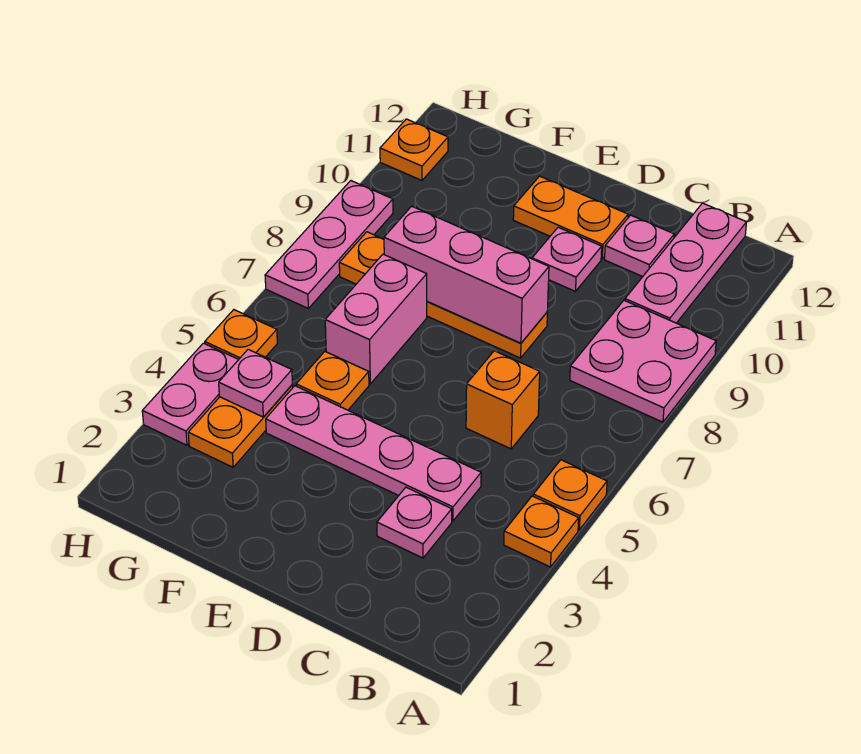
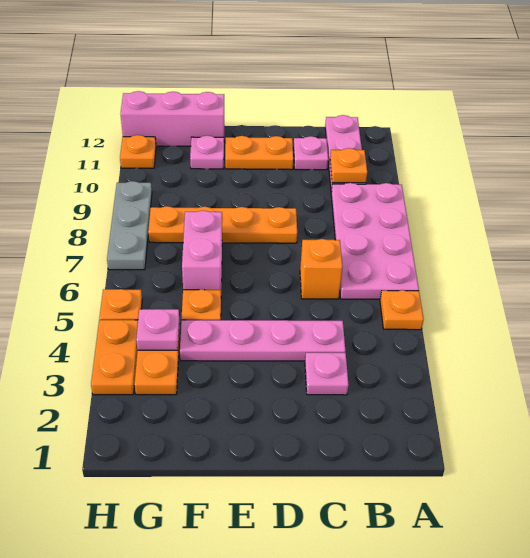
orange plate A4 level 1 -> orange plate B10 level 2
pink plate A8:B9 level 1 -> pink plate A6:B9 level 1
pink brick D8:F8 level 2 -> pink brick F12:H12 level 1
pink plate D10 level 1 -> pink plate F11 level 1
pink plate H3:H4 level 1 -> orange plate H3:H4 level 1
pink plate H7:H9 level 1 -> grey plate H7:H9 level 1

